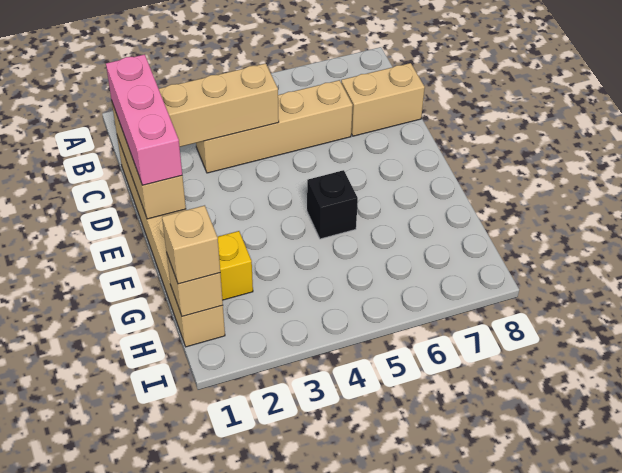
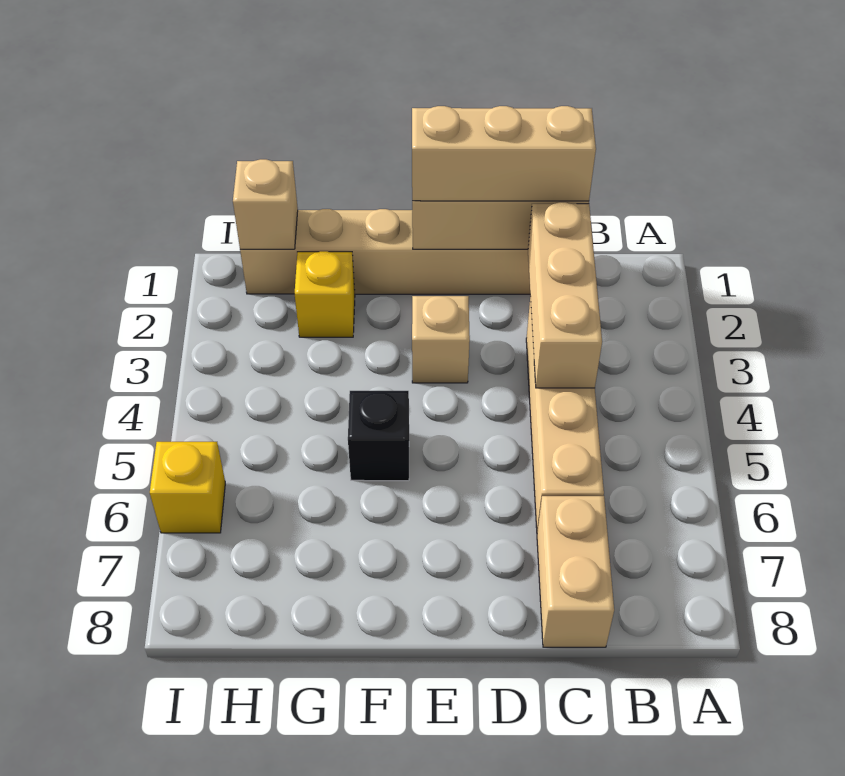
pink brick C1:E1 level 3 -> tan brick C1:E1 level 3
tan brick H1 level 3 -> tan brick E3 level 1
none -> yellow brick I6 level 1

